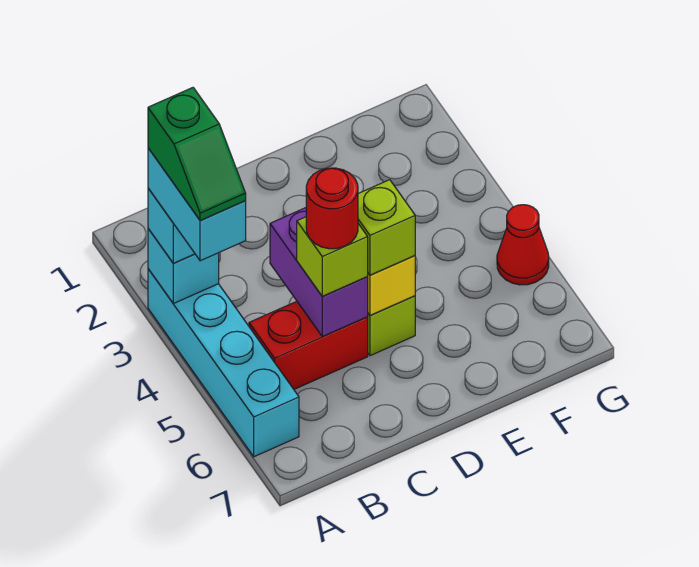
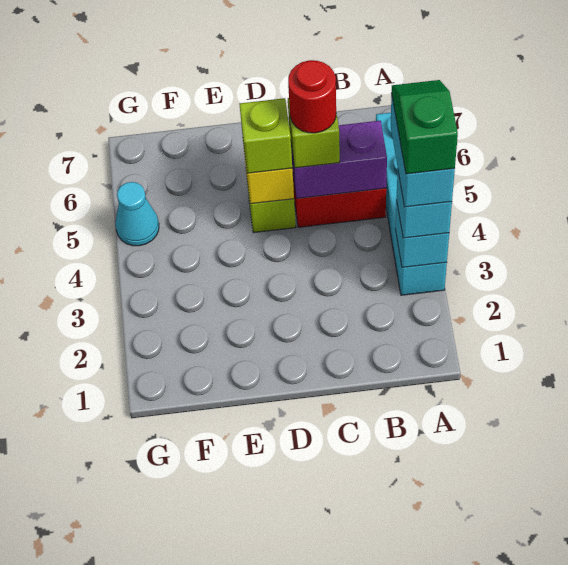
purple brick C4:C5 level 2 -> purple brick B5:C5 level 2
red cone G5 level 1 -> cyan cone G5 level 1

